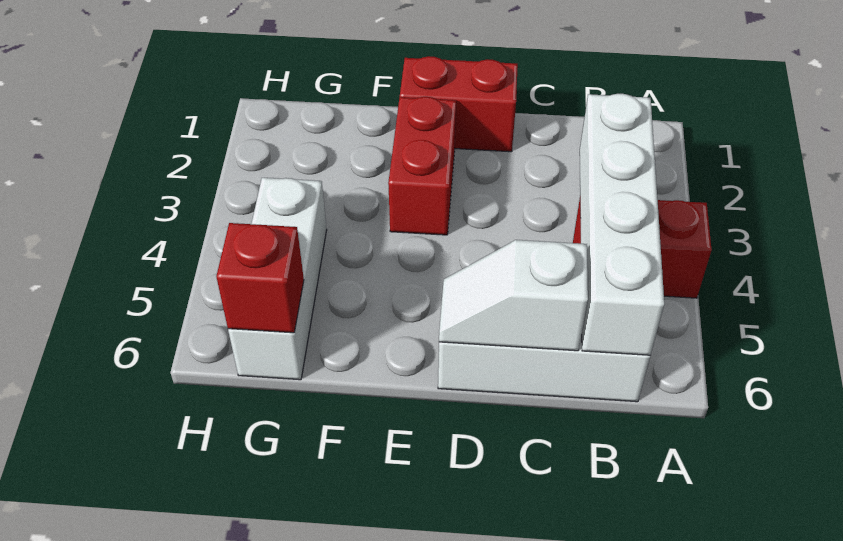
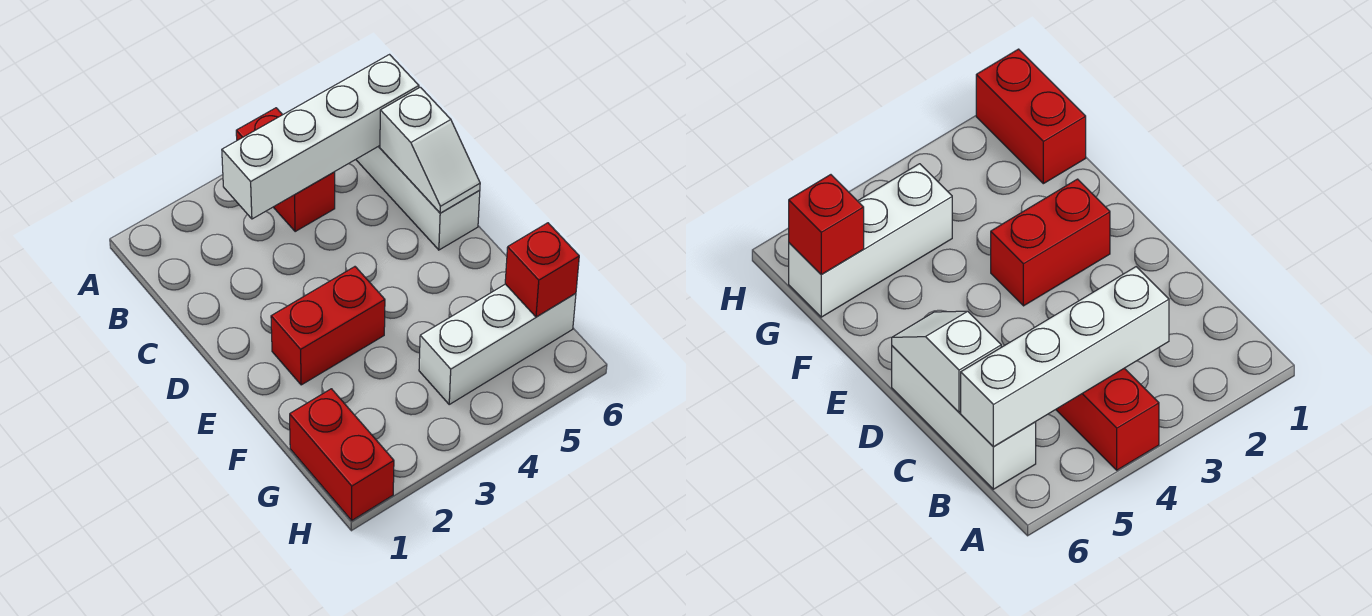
red brick D1:E1 level 1 -> red brick G1:H1 level 1

